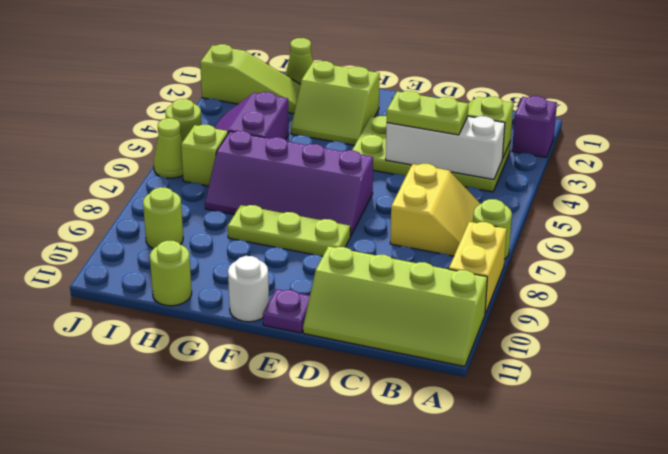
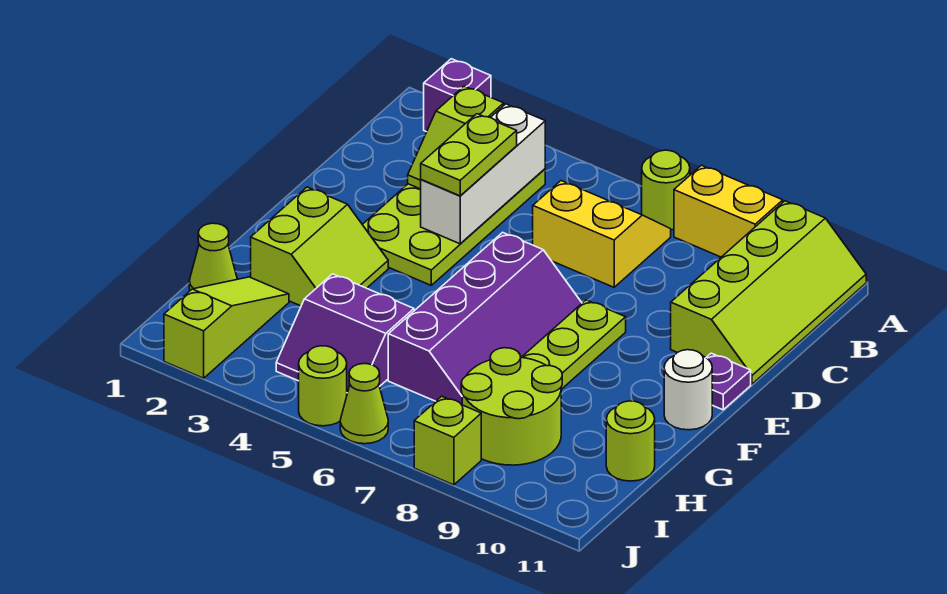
lime brick I6 level 1 -> lime brick J8 level 1
lime round brick I9 level 1 -> lime round brick H8:I9 level 1

